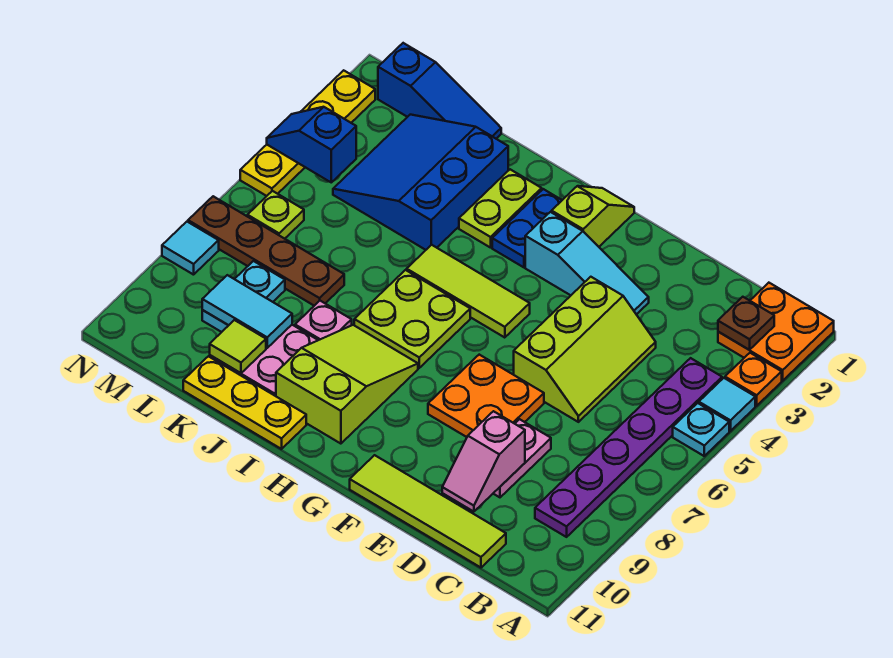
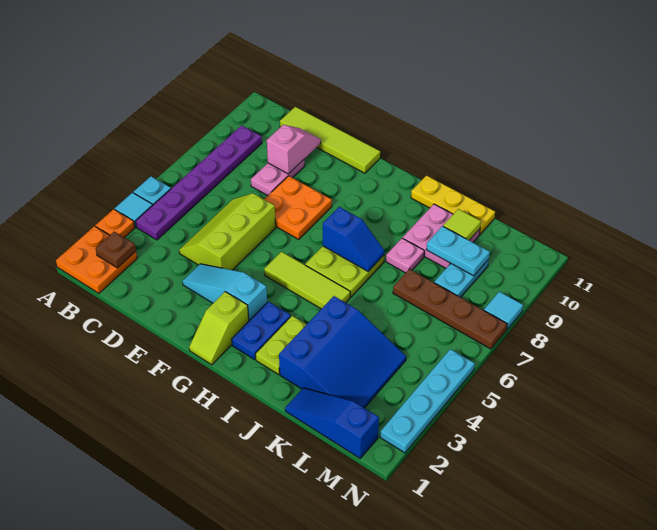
lime slope H8:I10 level 1 top 10 -> none
cyan tile K9:L9 level 2 -> cyan plate K9:L9 level 2
blue slope M4:N4 level 2 top M -> blue slope H7:I7 level 2 top H
lime plate M6 level 1 -> none
yellow plate N2:N5 level 1 -> cyan plate N2:N5 level 1

